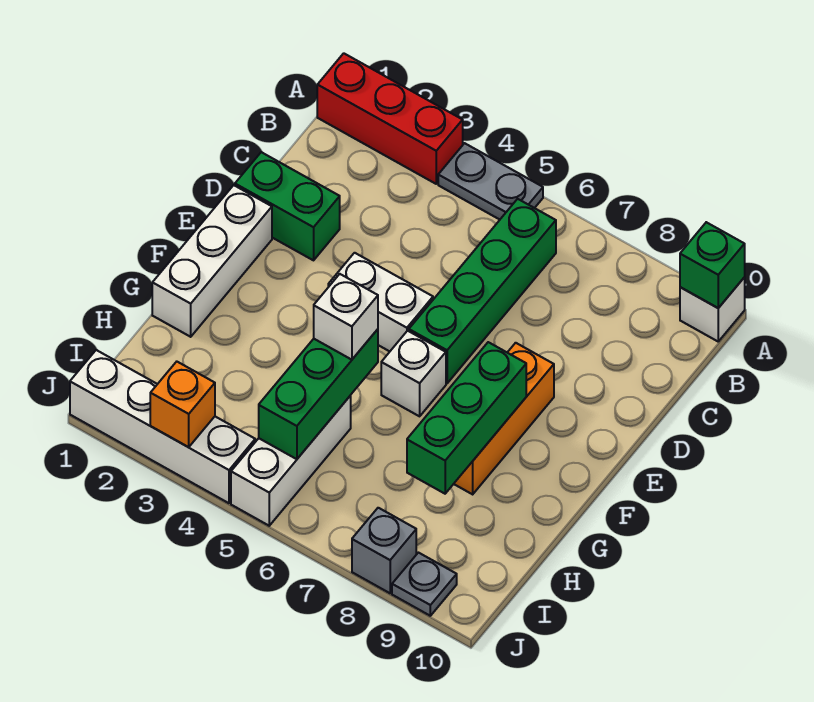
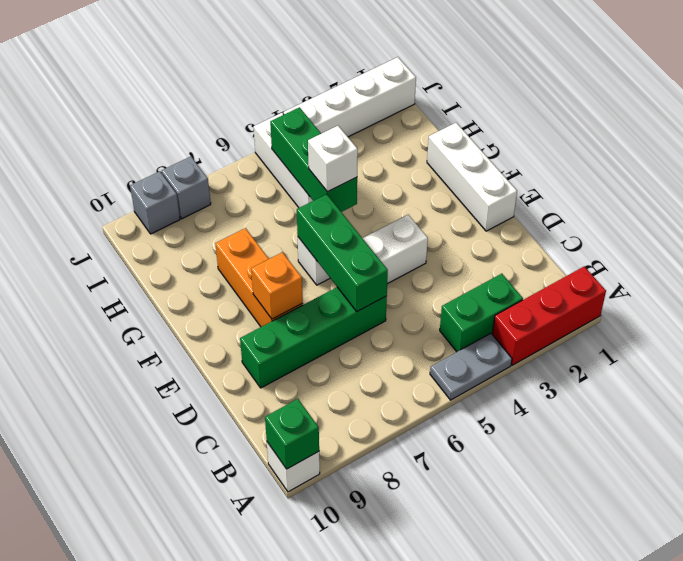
green brick B6:E6 level 1 -> green brick D6:D9 level 1
green brick D1:D2 level 1 -> green brick B3:B4 level 1
green brick F8:H8 level 2 -> green brick D6:F6 level 2
orange brick J3 level 2 -> orange brick E8 level 2
grey plate J9 level 1 -> grey brick J9 level 1

